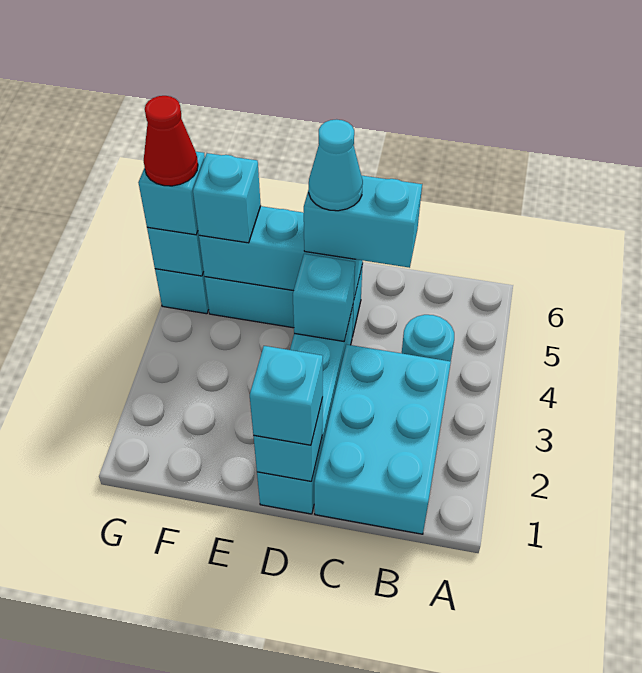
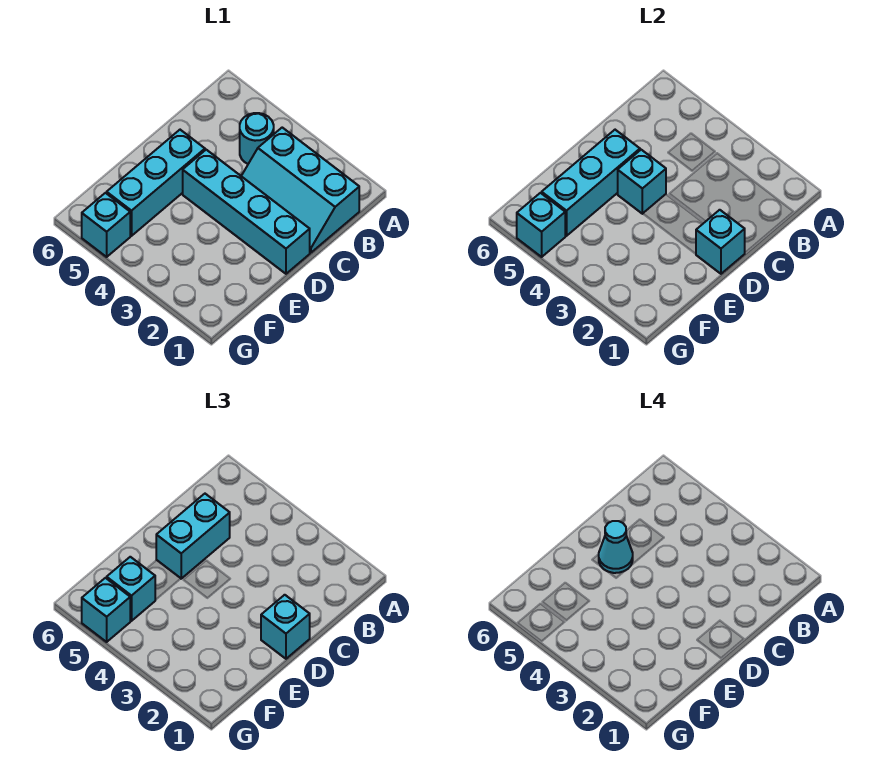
cyan brick B1:C3 level 1 -> cyan slope B1:C3 level 1 top B
red cone G5 level 4 -> none

